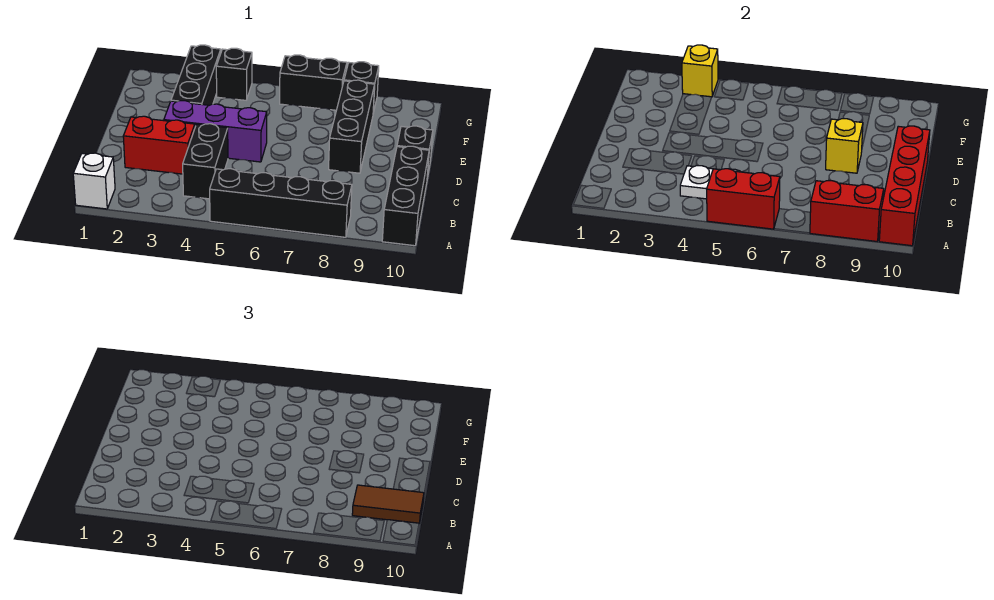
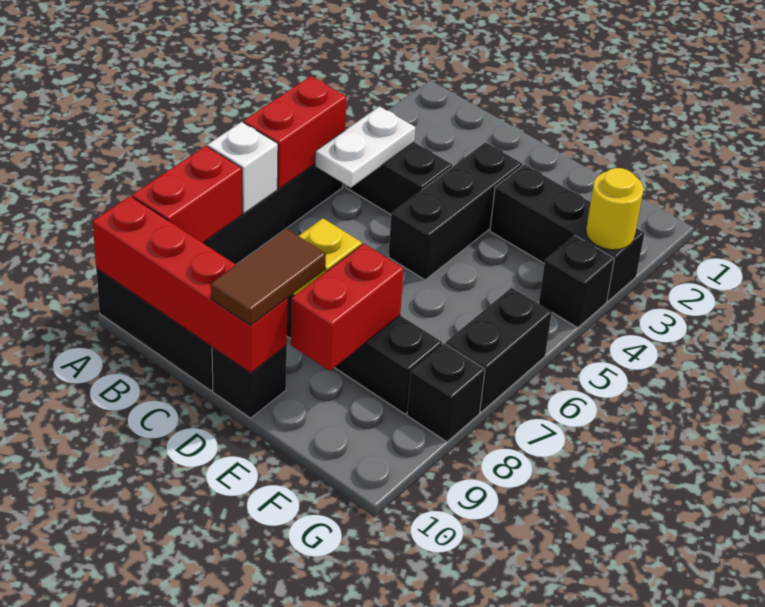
white brick A1 level 1 -> white brick A7 level 2
brown tile B9:B10 level 3 -> brown tile D9:D10 level 3
red brick C2:C3 level 1 -> red brick E8:E9 level 2
purple brick D3:D5 level 1 -> black brick D3:D5 level 1
yellow brick G3 level 2 -> yellow round brick G3 level 2

